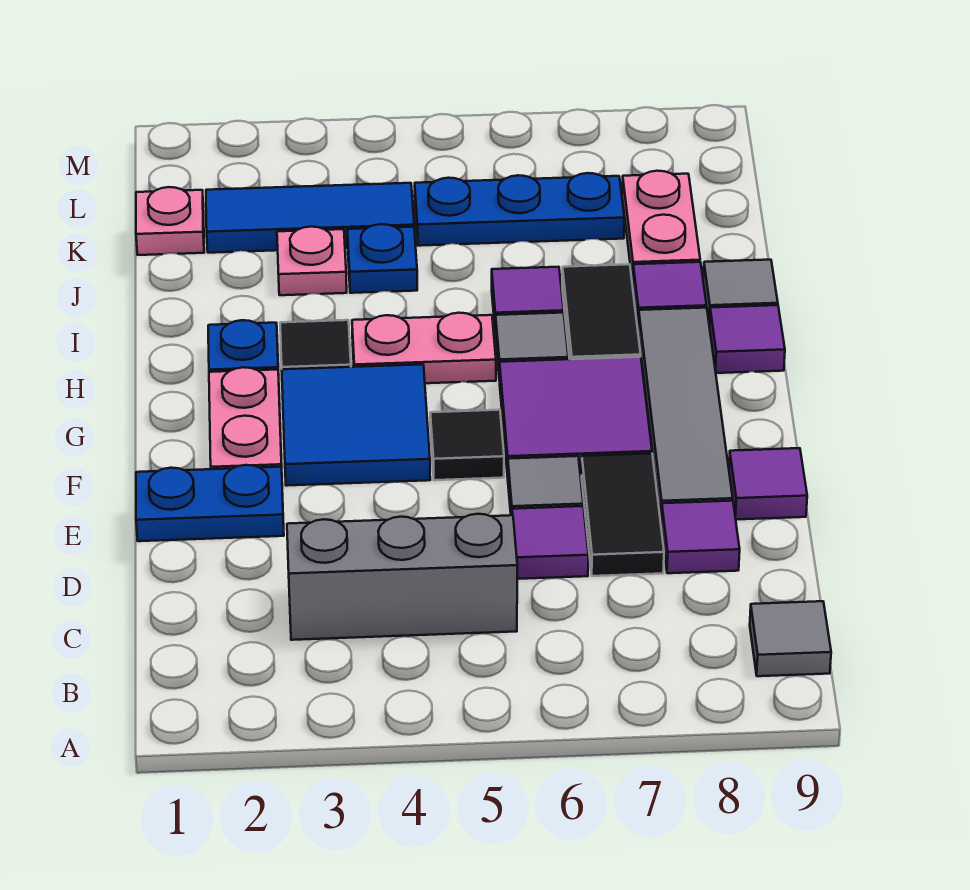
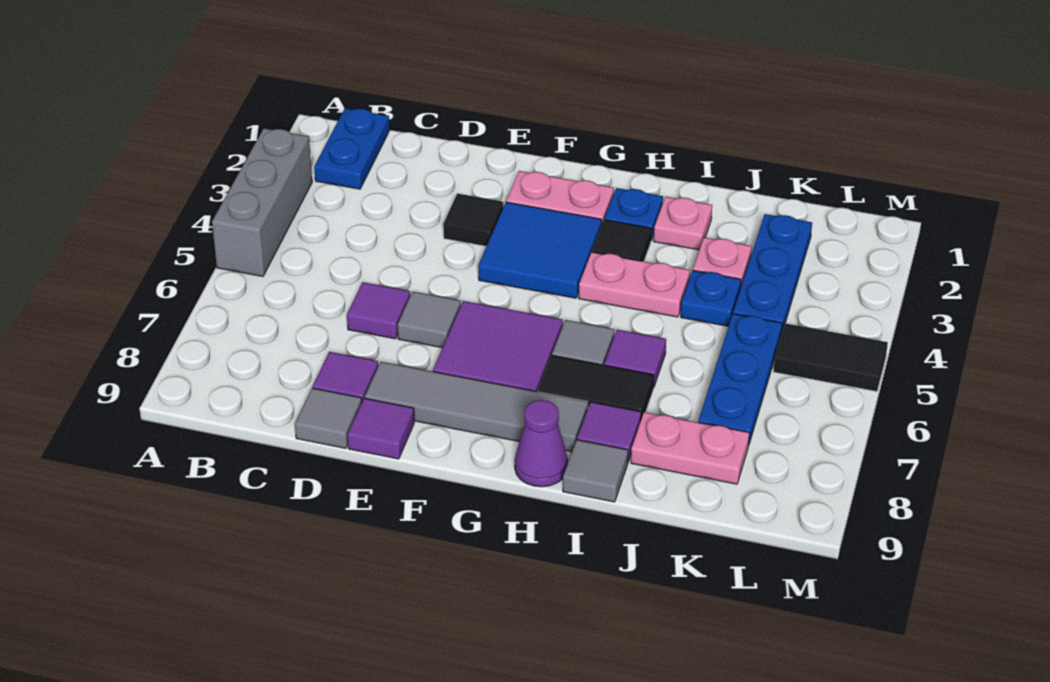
grey tile B9 level 1 -> grey tile D9 level 1
grey brick C3:C5 level 1 -> grey brick A3:A5 level 1
black tile D7:E7 level 1 -> black tile L5:M5 level 1
blue plate E1:E2 level 1 -> blue plate B1:B2 level 1
black tile F5 level 1 -> black tile E3 level 1
pink plate H4:H5 level 1 -> pink plate H4:I4 level 1
purple tile H9 level 1 -> purple cone H9 level 1
pink plate K1 level 1 -> pink plate I2 level 1
blue tile K2:K4 level 1 -> blue plate K2:K4 level 1

